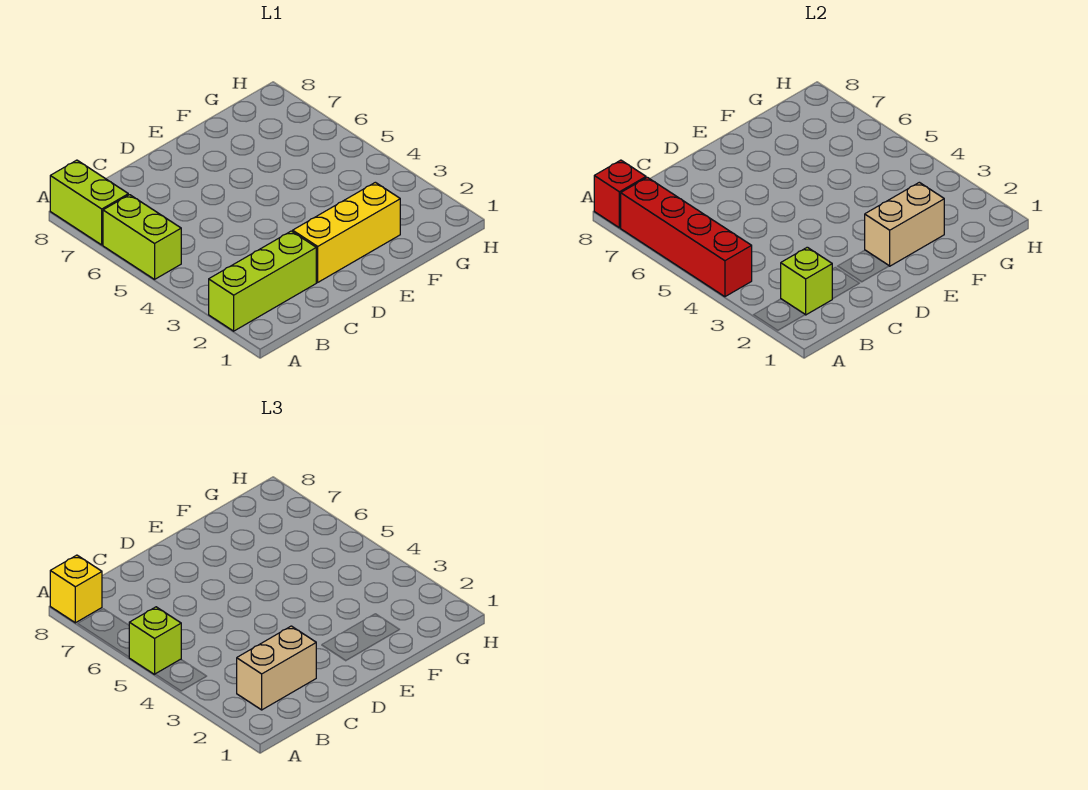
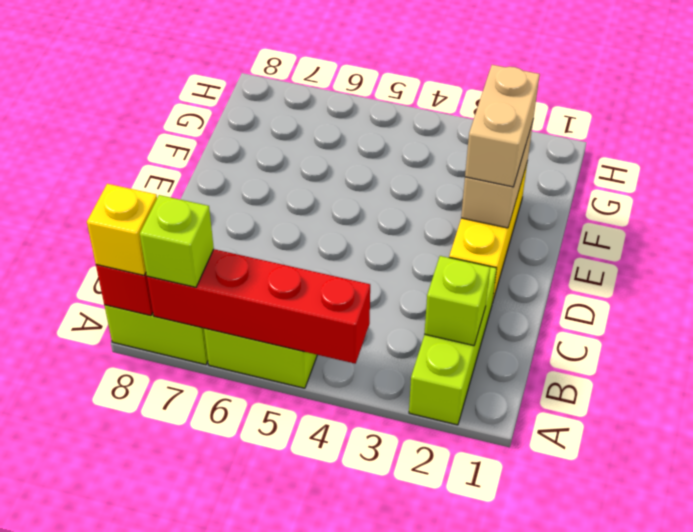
lime brick A5 level 3 -> lime brick A7 level 3
tan brick B2:C2 level 3 -> tan brick E2:F2 level 3

